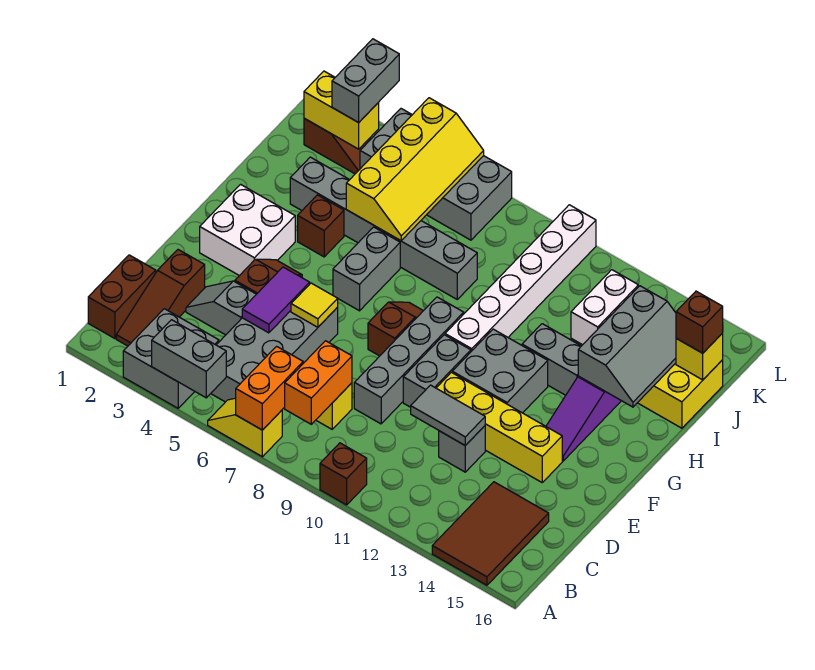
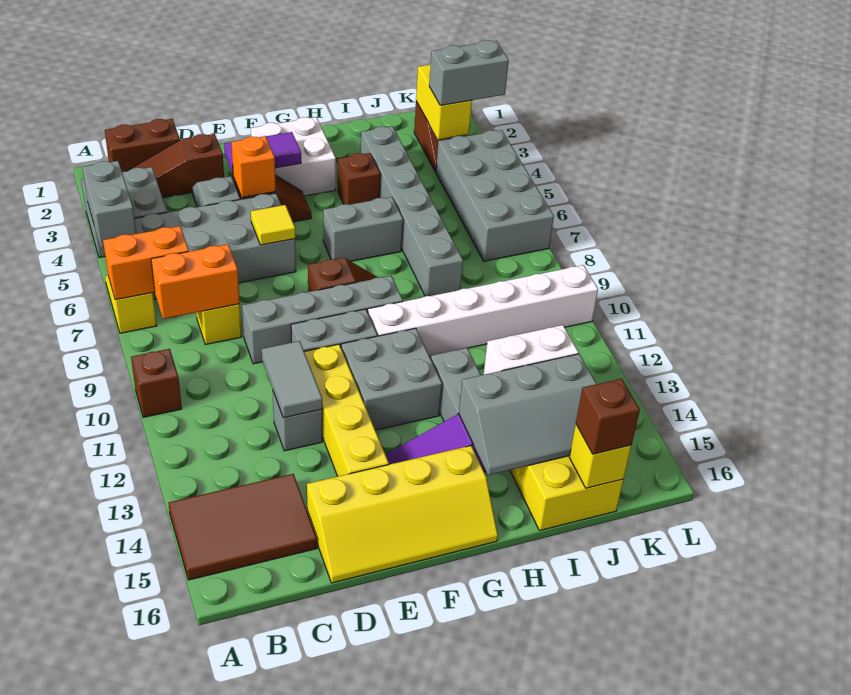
purple tile D5:E5 level 2 -> purple tile E3:F3 level 2
none -> orange brick E4 level 2
yellow slope I5:L6 level 2 top 5 -> yellow slope D15:G16 level 1 top 15

